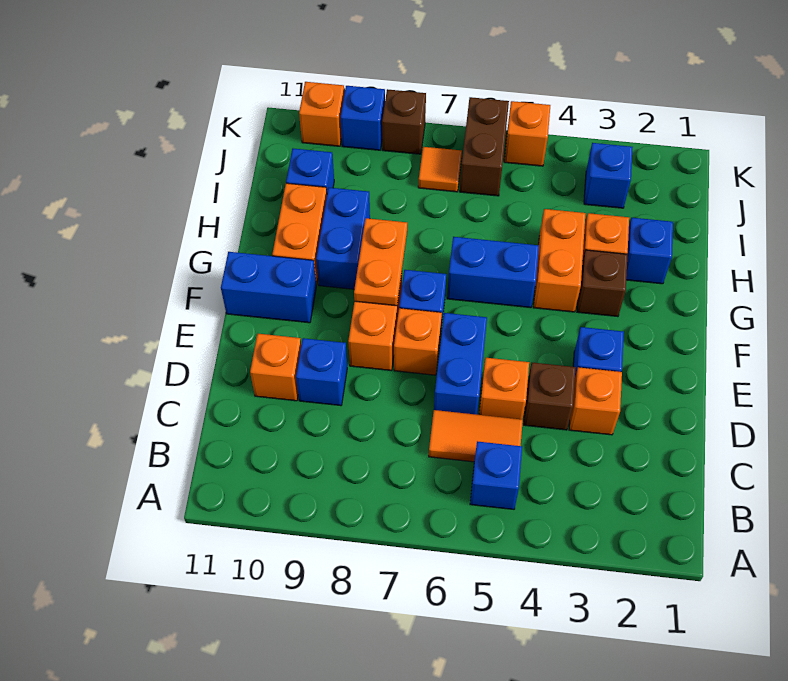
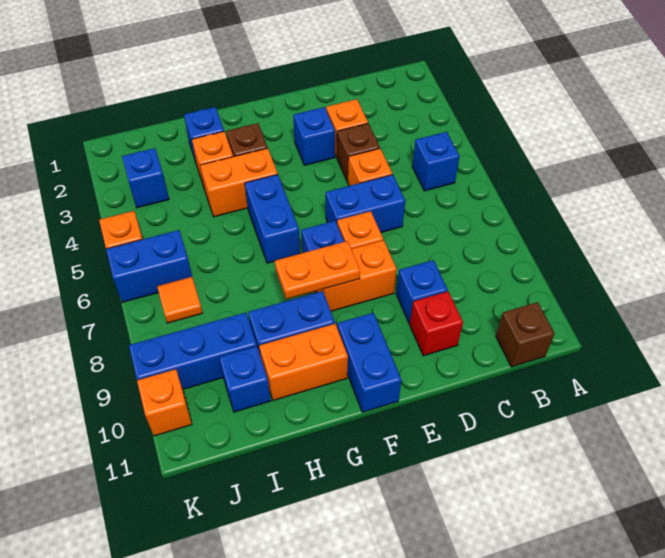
orange tile C5:C6 level 1 -> none
orange brick D10 level 1 -> red brick D10 level 1
brown brick J6:K6 level 1 -> blue brick J6:K6 level 1
brown brick K8 level 1 -> brown brick B11 level 1
blue brick K9 level 1 -> blue brick I9:K9 level 1

